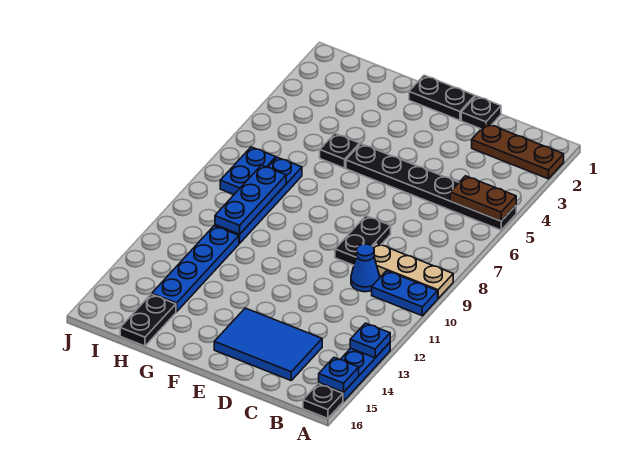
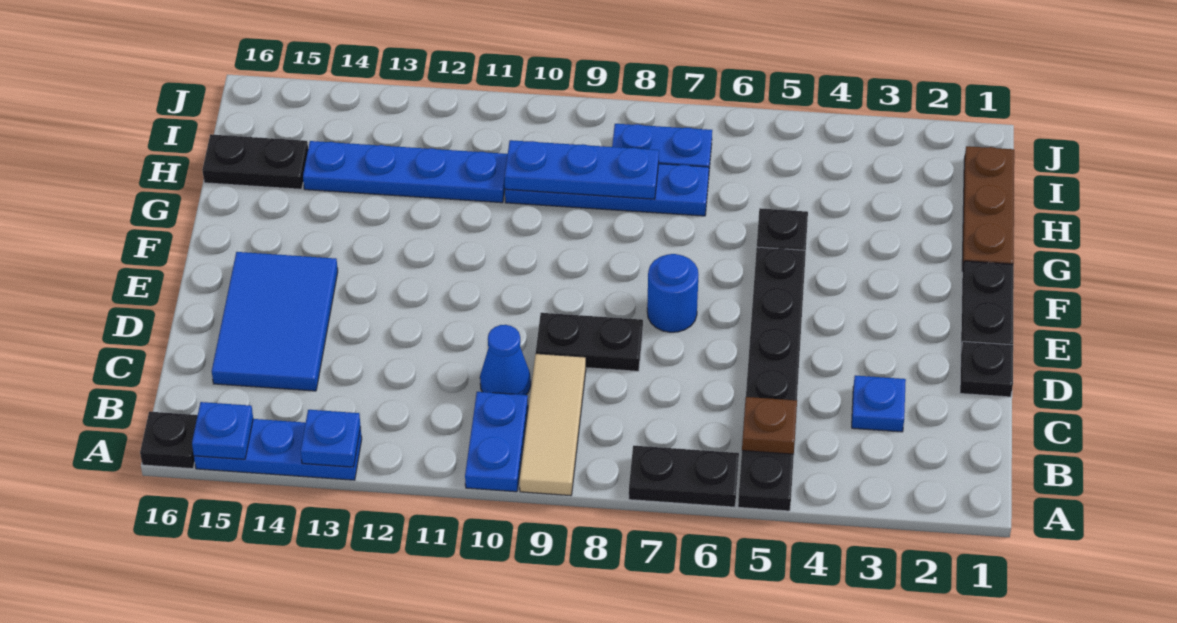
brown plate A2:C2 level 1 -> brown plate G1:I1 level 1
brown plate A5:B5 level 2 -> brown plate B5 level 2
none -> black plate A6:A7 level 1
tan plate A9:C9 level 1 -> tan tile A9:C9 level 1
none -> blue plate C3 level 1
none -> blue round brick E7 level 1

